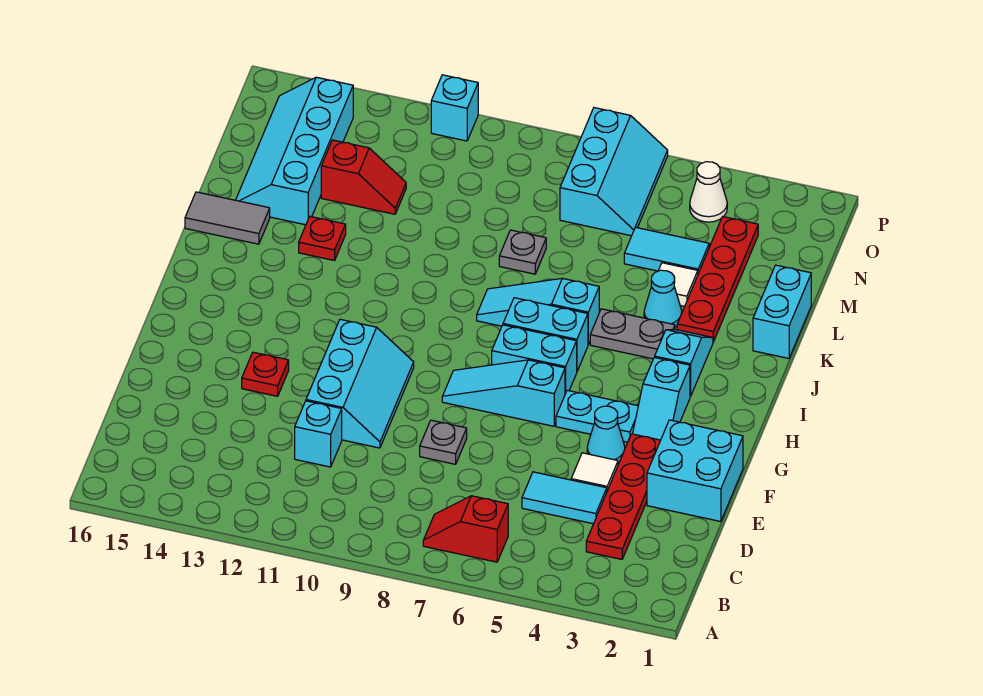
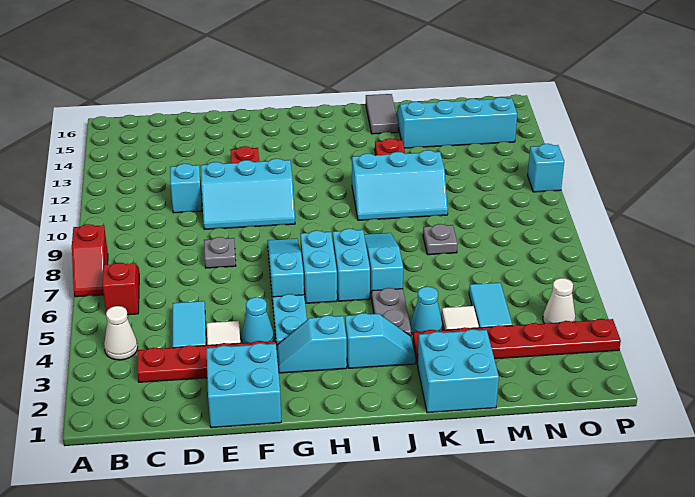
none -> white cone B4 level 1
cyan brick K1:L1 level 1 -> cyan brick K1:L2 level 1
red plate K3:N3 level 1 -> red plate K3:P3 level 1
red slope M12:M13 level 1 top 13 -> red slope A7:A8 level 1 top 8
cyan slope N6:P7 level 1 top 7 -> cyan slope J10:L11 level 1 top 11

